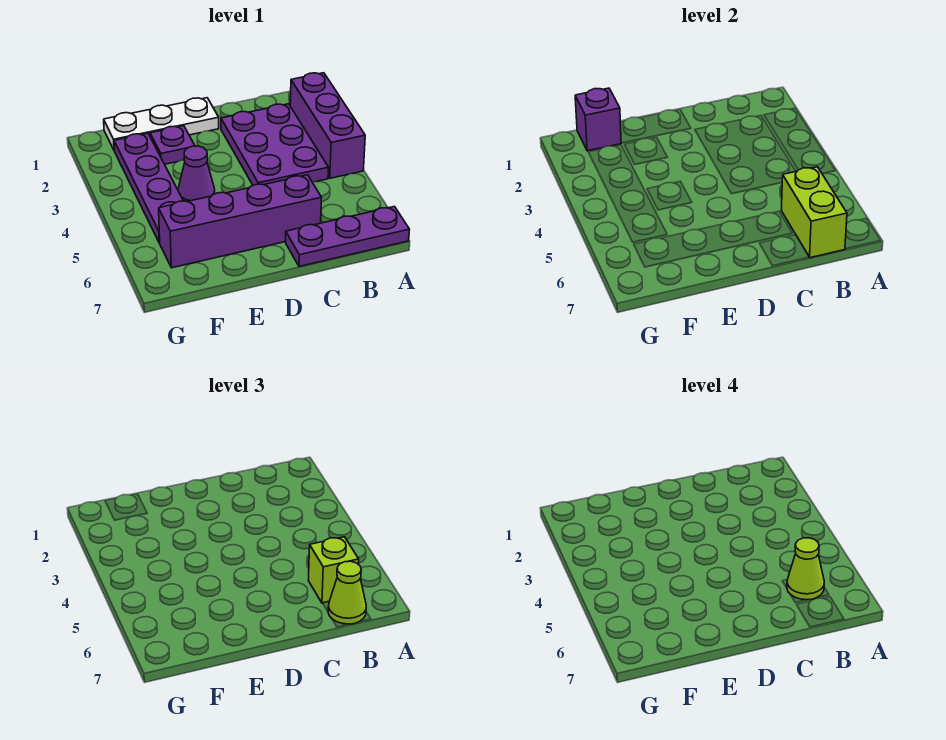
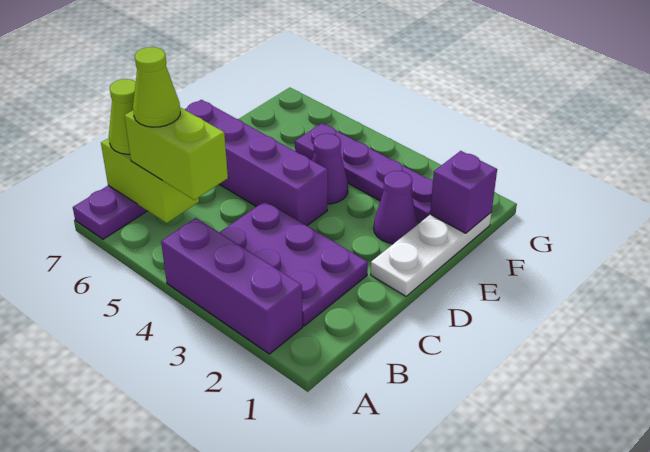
lime brick B6 level 3 -> lime brick B5:B6 level 3
purple brick C6:F6 level 1 -> purple brick D4:D7 level 1
purple plate E2 level 1 -> purple cone E2 level 1

